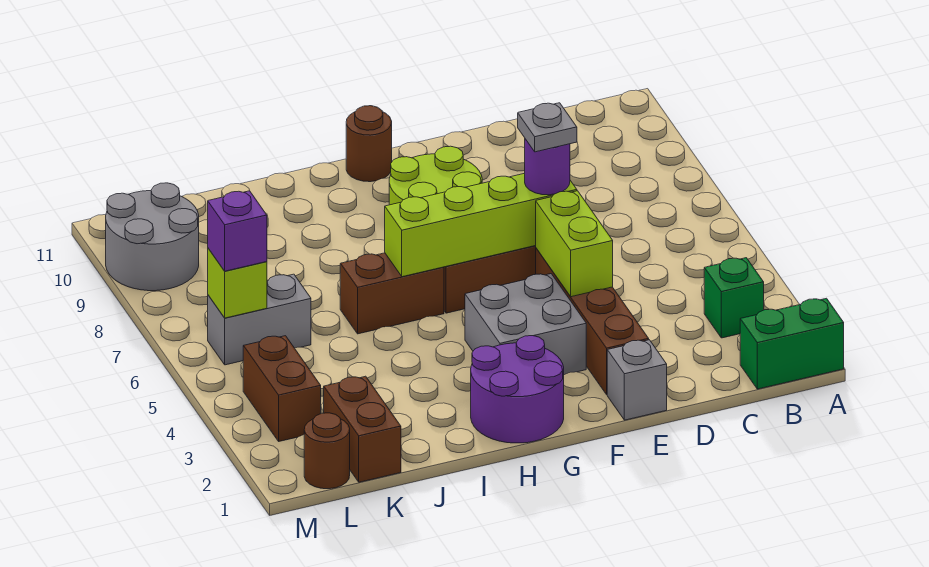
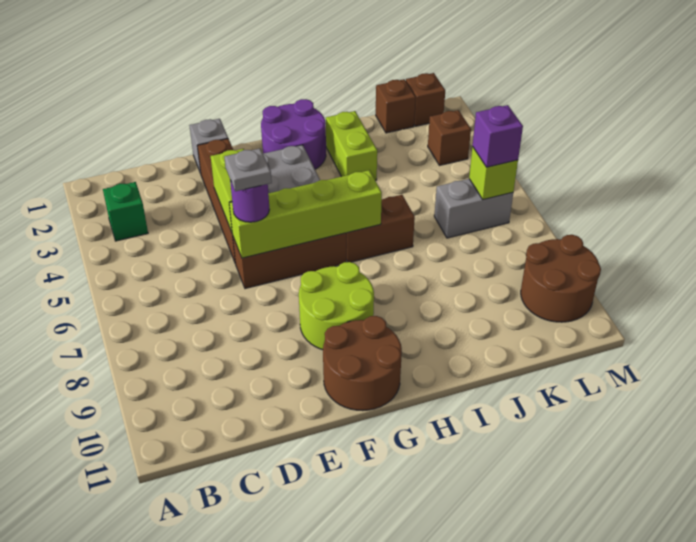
green brick A1:B1 level 1 -> none
brown round brick G11 level 1 -> brown round brick F10:G11 level 1
none -> lime brick I2:I3 level 1
brown brick K1:K2 level 1 -> brown brick K1 level 1
brown round brick L1 level 1 -> brown brick L1 level 1
brown brick L3:L4 level 1 -> brown brick L3 level 1
grey round brick L9:M10 level 1 -> brown round brick L9:M10 level 1

